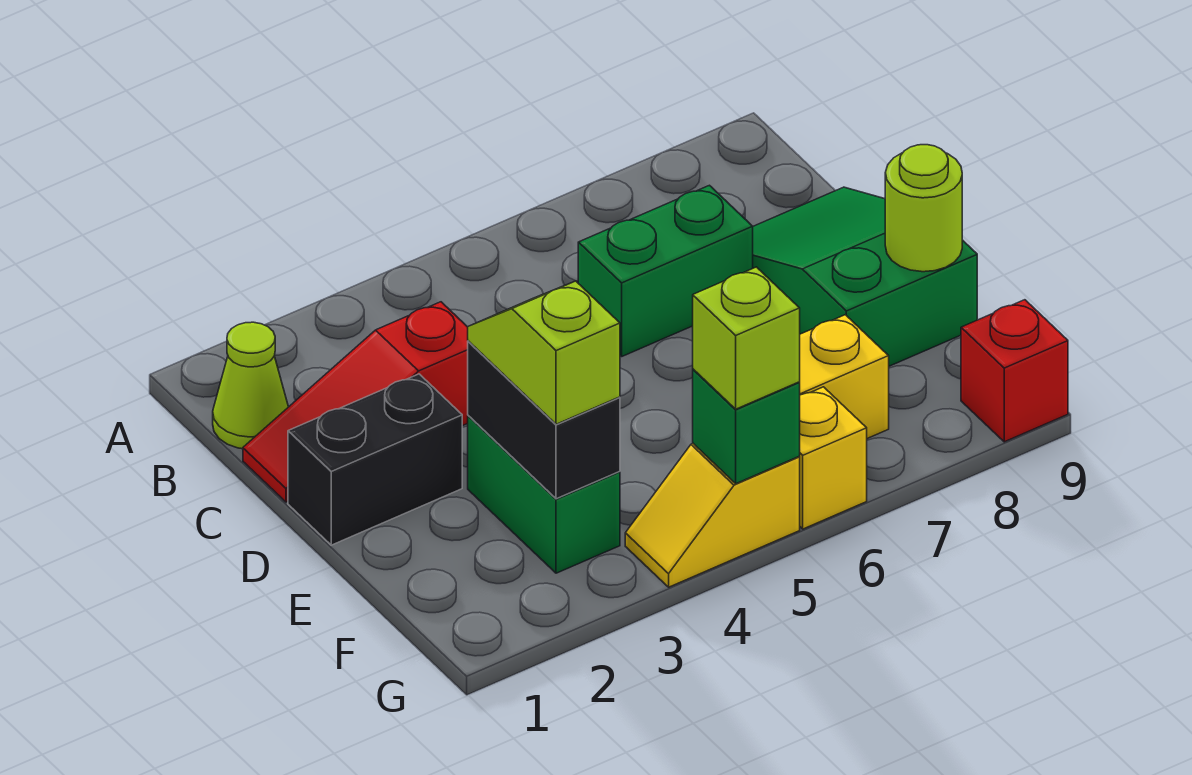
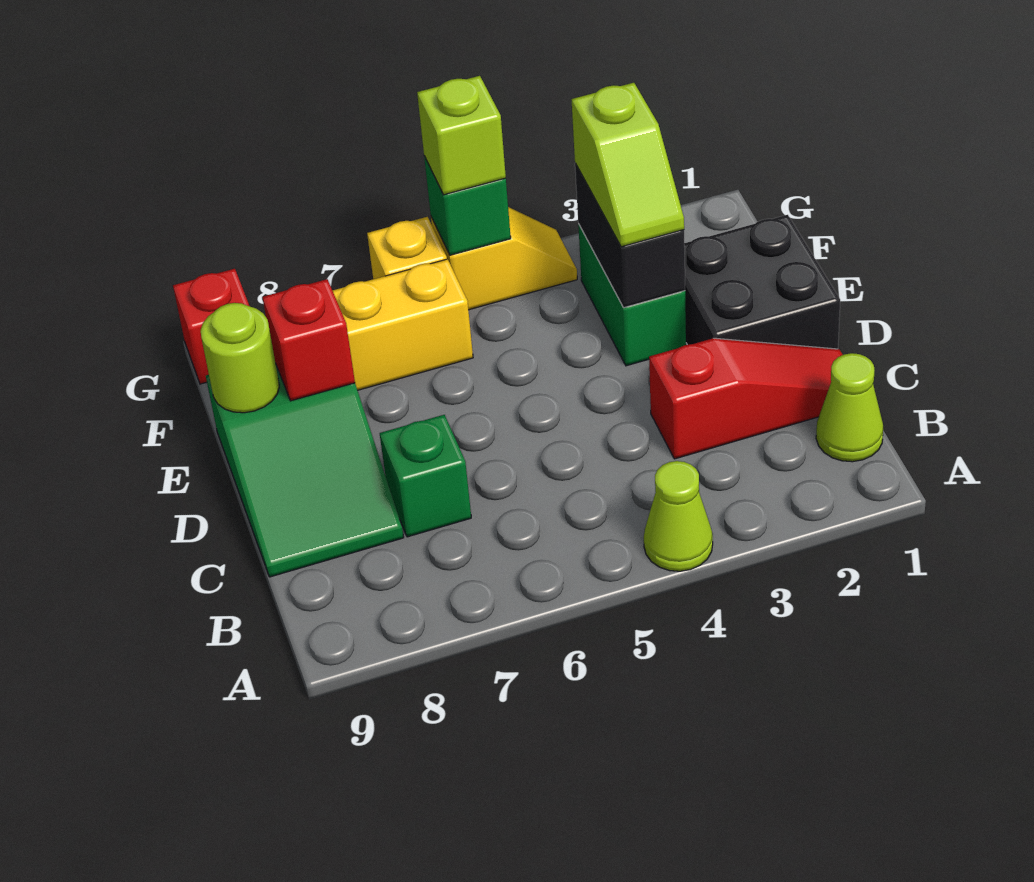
none -> lime cone A4 level 1
green brick C6:C7 level 1 -> green brick C7 level 1
black brick D1:D2 level 1 -> black brick D1:E2 level 1
none -> red brick E8 level 2

